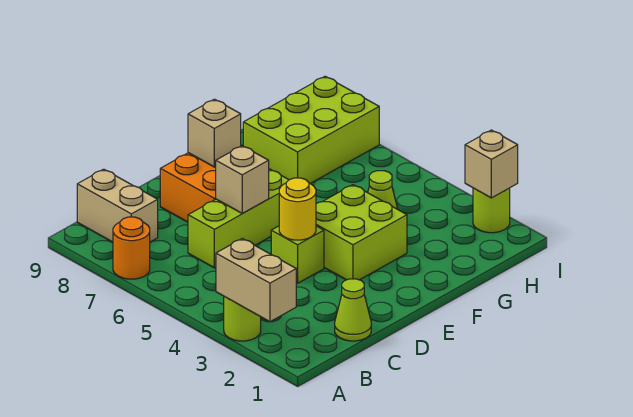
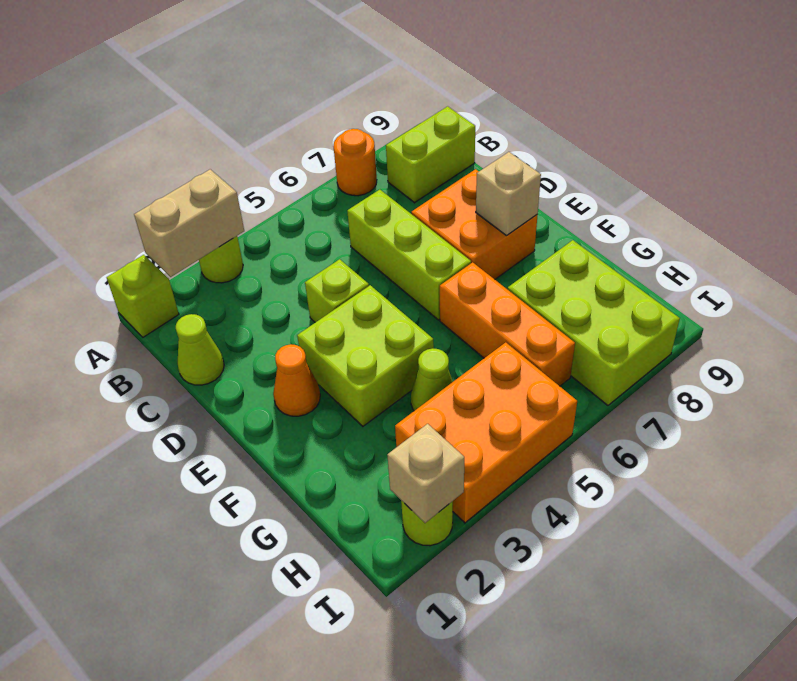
none -> lime brick A1 level 1
tan brick B8:B9 level 1 -> lime brick B8:B9 level 1
yellow round brick D4 level 2 -> none
tan brick D6 level 2 -> none
none -> orange cone E2 level 1
none -> orange brick F6:H6 level 1
none -> orange brick H3:I5 level 1

